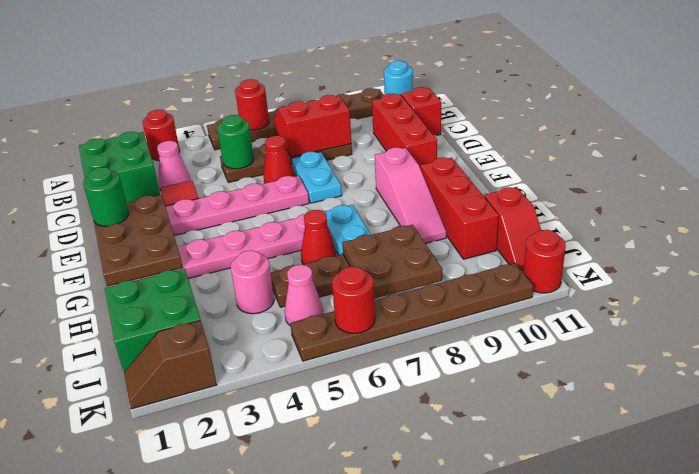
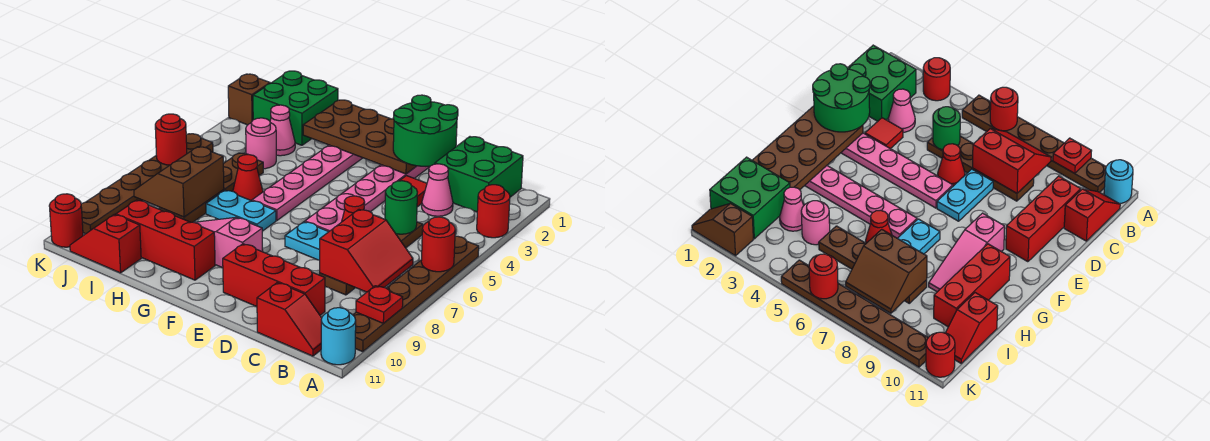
none -> red plate A9 level 2
brown plate E1:G2 level 2 -> brown plate E1:H2 level 2
green round brick E1 level 3 -> green round brick D1:E2 level 3
brown plate I7:J8 level 2 -> brown slope I7:J8 level 2 top I
pink cone J5 level 1 -> pink cone I3 level 1

